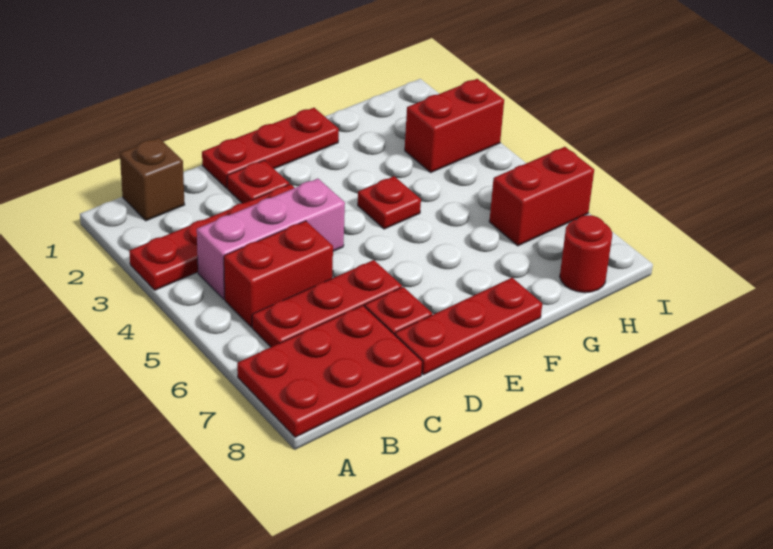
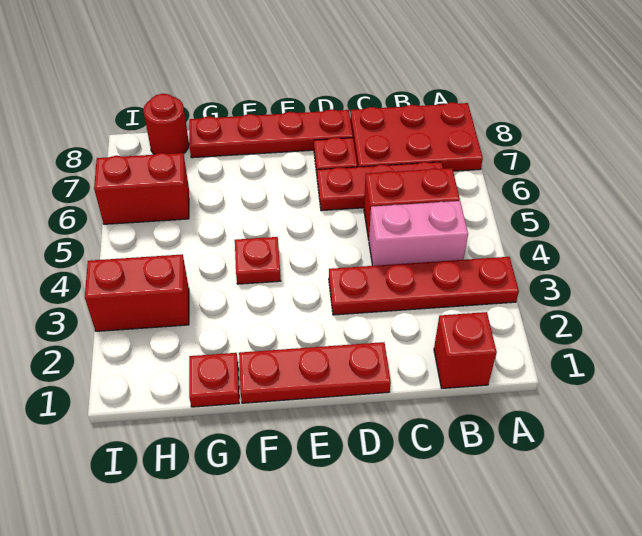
brown brick B1 level 1 -> red brick B1 level 1
pink brick B4:D4 level 1 -> pink brick B4:C4 level 1
red plate D2 level 1 -> red plate G1 level 1
red plate D8:F8 level 1 -> red plate D8:G8 level 1

